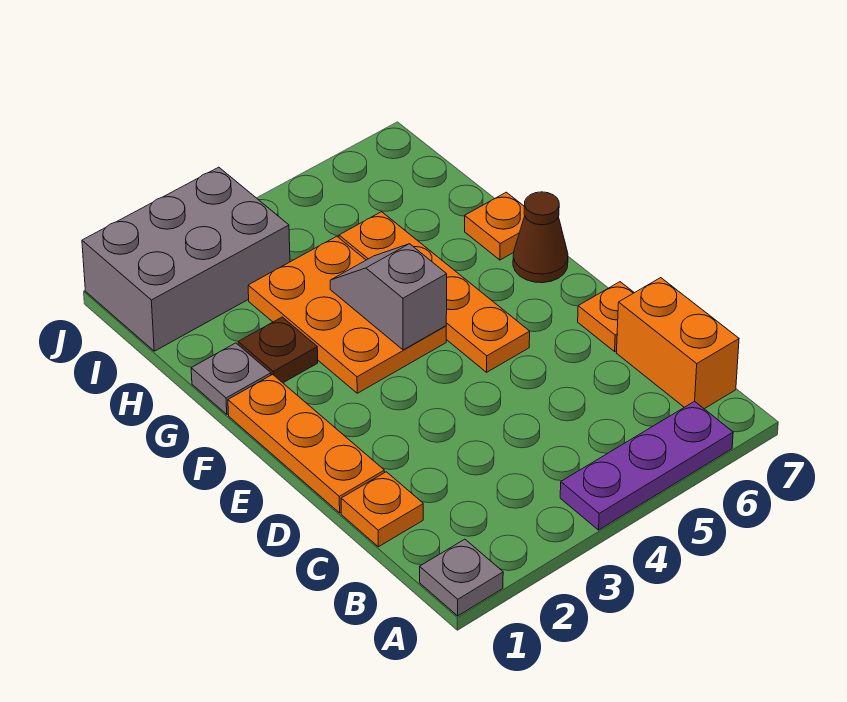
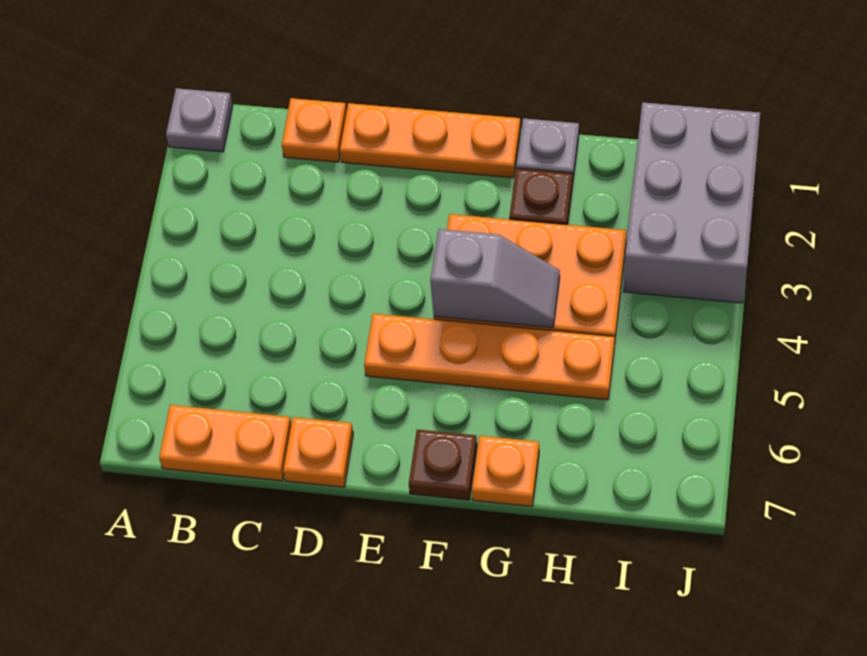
purple plate A4:A6 level 1 -> none
orange brick B7:C7 level 1 -> orange plate B7:C7 level 1
brown cone F7 level 1 -> brown plate F7 level 1

